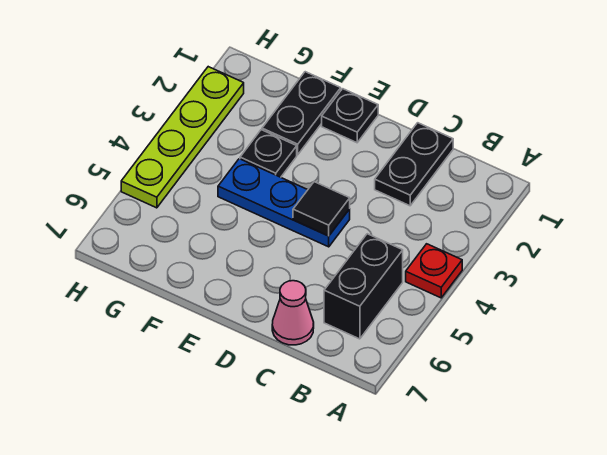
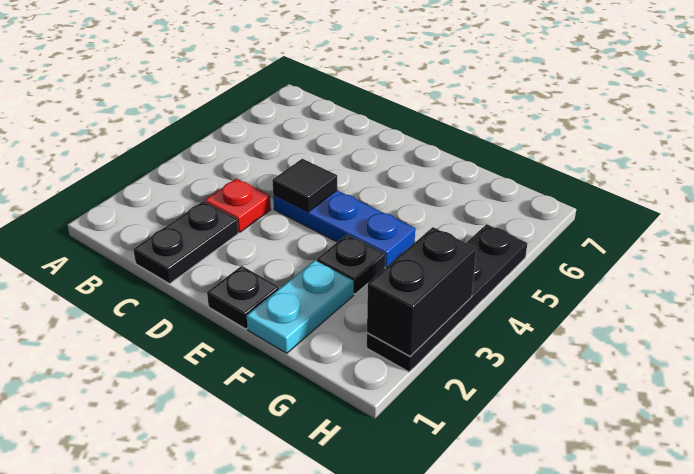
red plate A4 level 1 -> red plate C3 level 1
black brick B5:B6 level 1 -> black brick H2:H3 level 2
pink cone C7 level 1 -> none
black plate F1:F2 level 1 -> cyan plate F1:F2 level 1
lime plate H2:H5 level 1 -> black plate H2:H5 level 1

